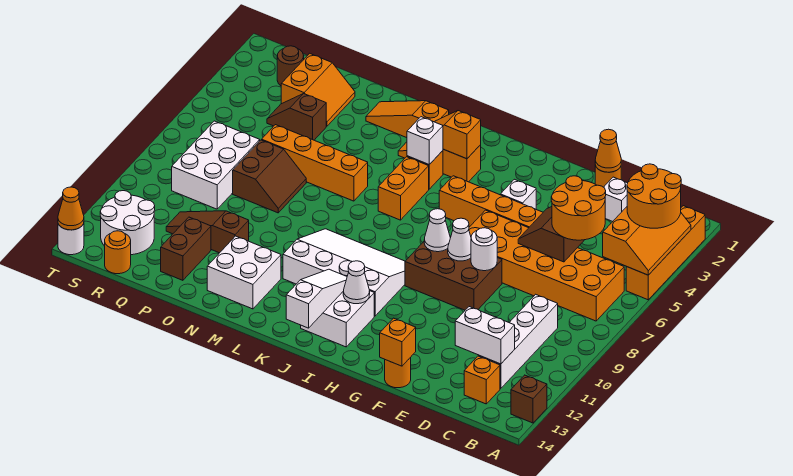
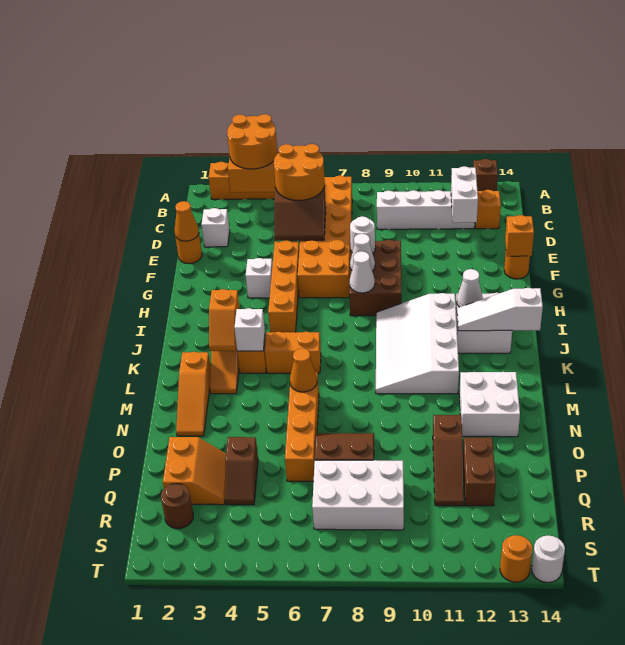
orange slope P2:Q3 level 1 top Q -> orange slope P2:Q3 level 1 top 2
brown brick P12:P13 level 1 -> brown brick P12:Q12 level 1
white round brick R12:S13 level 1 -> none
orange round brick R14 level 1 -> orange round brick T13 level 1
orange cone T14 level 2 -> orange cone M6 level 2

